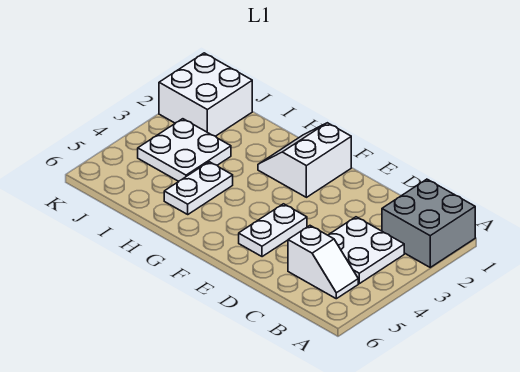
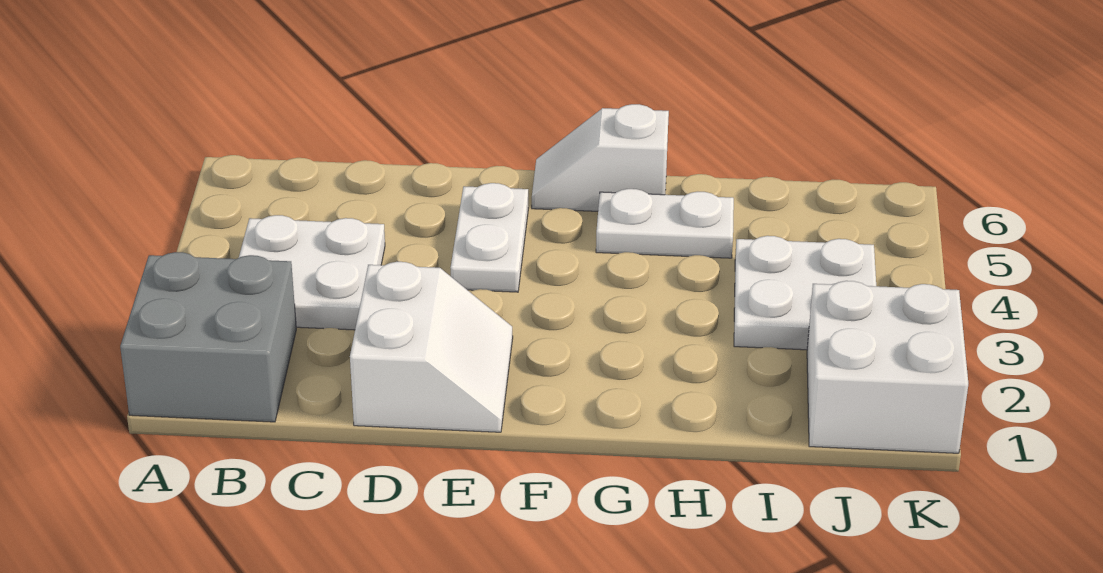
white slope B5:C5 level 1 top C -> white slope F6:G6 level 1 top G
white slope F1:G2 level 1 top F -> white slope D1:E2 level 1 top D
white plate H4:H5 level 1 -> white plate G5:H5 level 1

